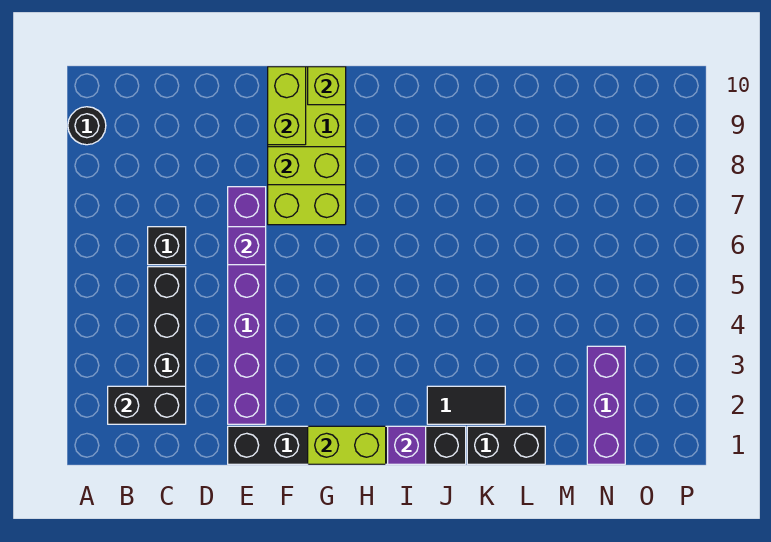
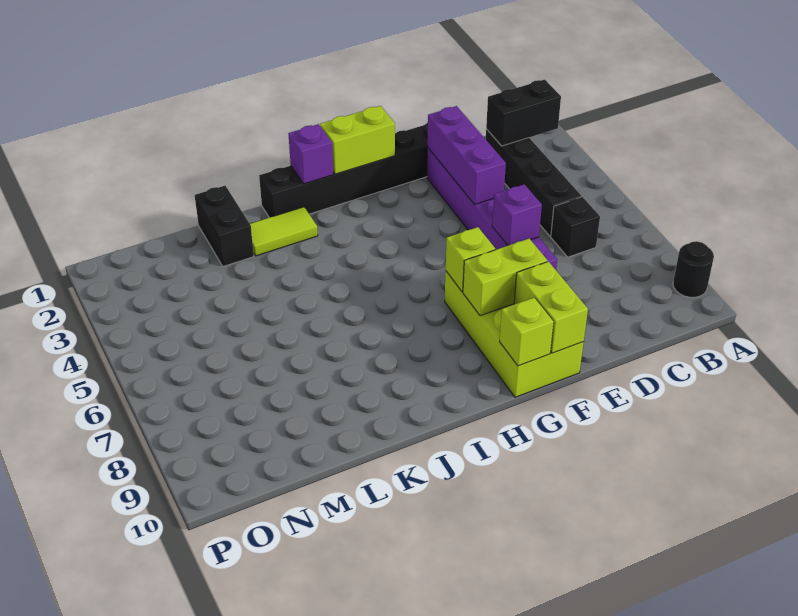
none -> lime brick G7 level 2
black tile J2:K2 level 1 -> lime tile J2:K2 level 1
black brick K1:L1 level 1 -> black brick L1:L2 level 1
purple brick N1:N3 level 1 -> purple brick E2:E4 level 2

